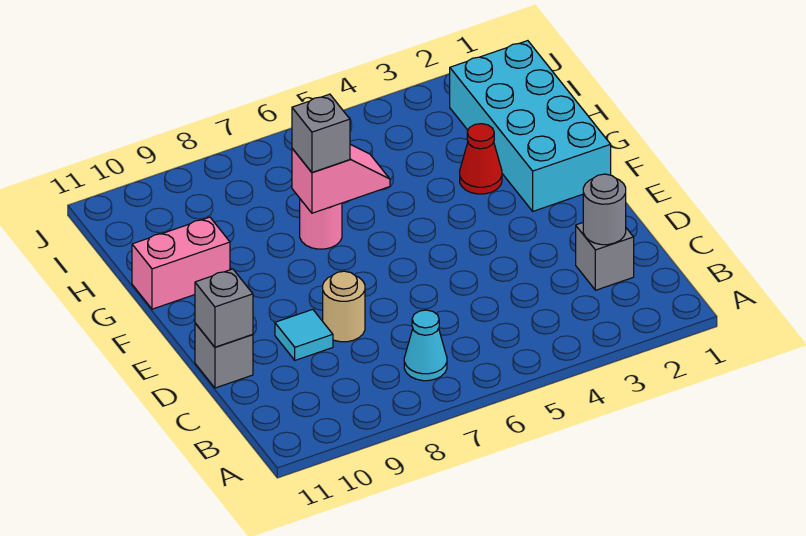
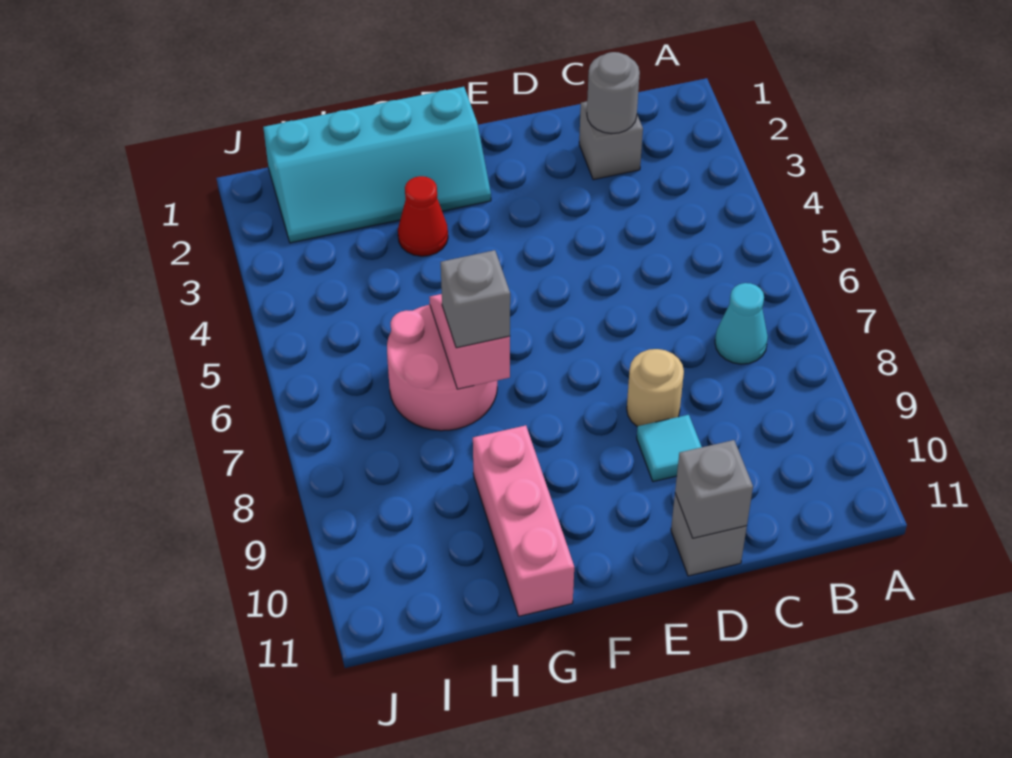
cyan brick F1:I2 level 1 -> cyan slope F1:I2 level 1 top 1
pink round brick G7 level 1 -> pink round brick G6:H7 level 1
pink brick G10:G11 level 1 -> pink brick G9:G11 level 1

